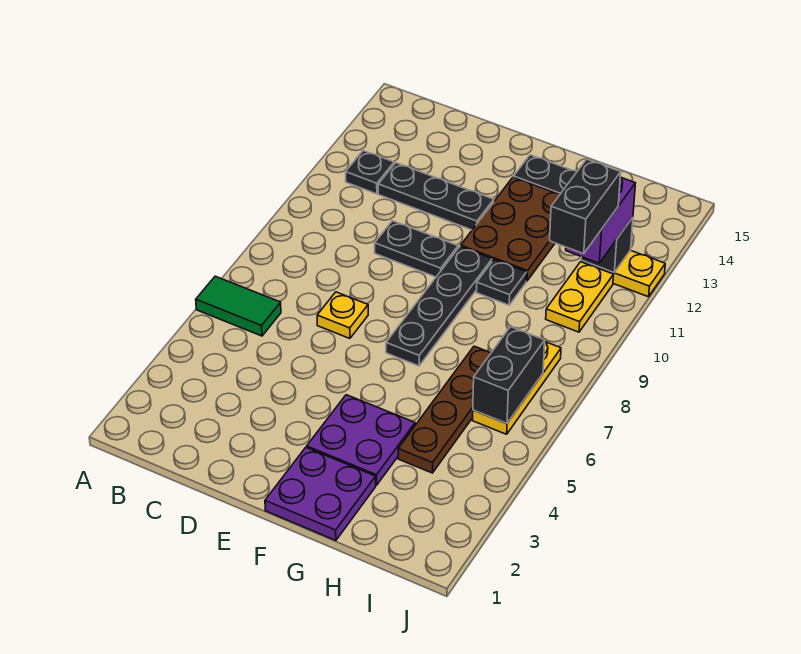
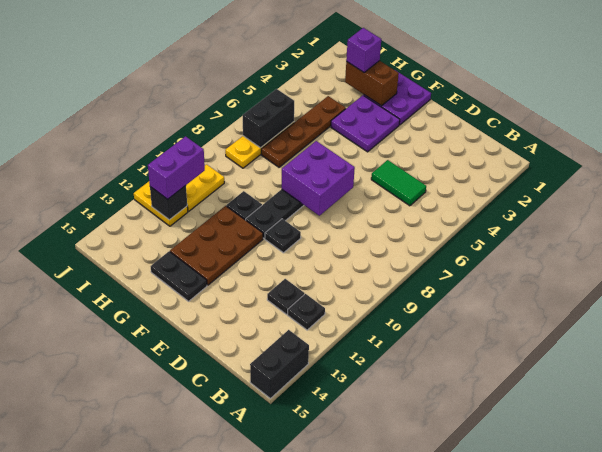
green tile A6:B6 level 1 -> green tile C5:D5 level 1
black plate C12:E12 level 1 -> black plate C12 level 1
yellow plate D7 level 1 -> none
black plate D10:E10 level 1 -> black plate E10 level 1
none -> purple brick E7:F8 level 2
none -> brown brick G2:H2 level 2
none -> purple brick H2 level 3
black brick I10:I11 level 4 -> black brick A14:A15 level 1

